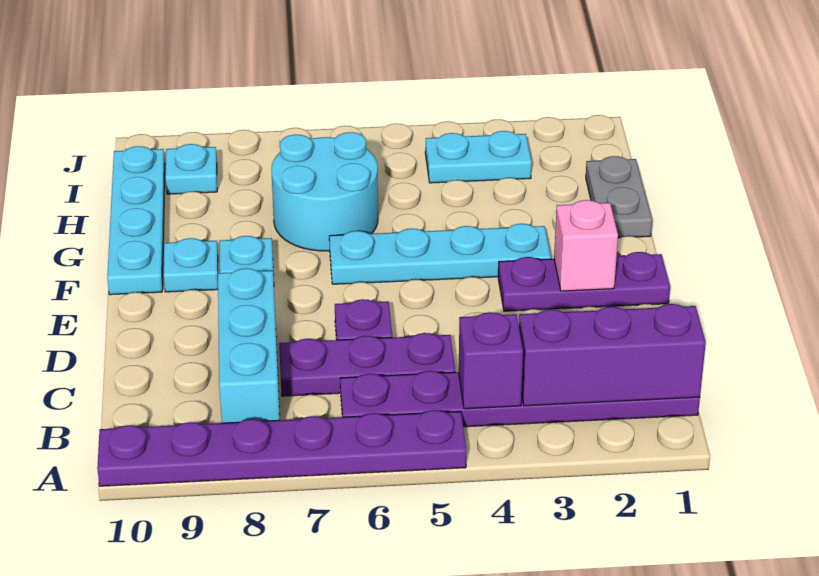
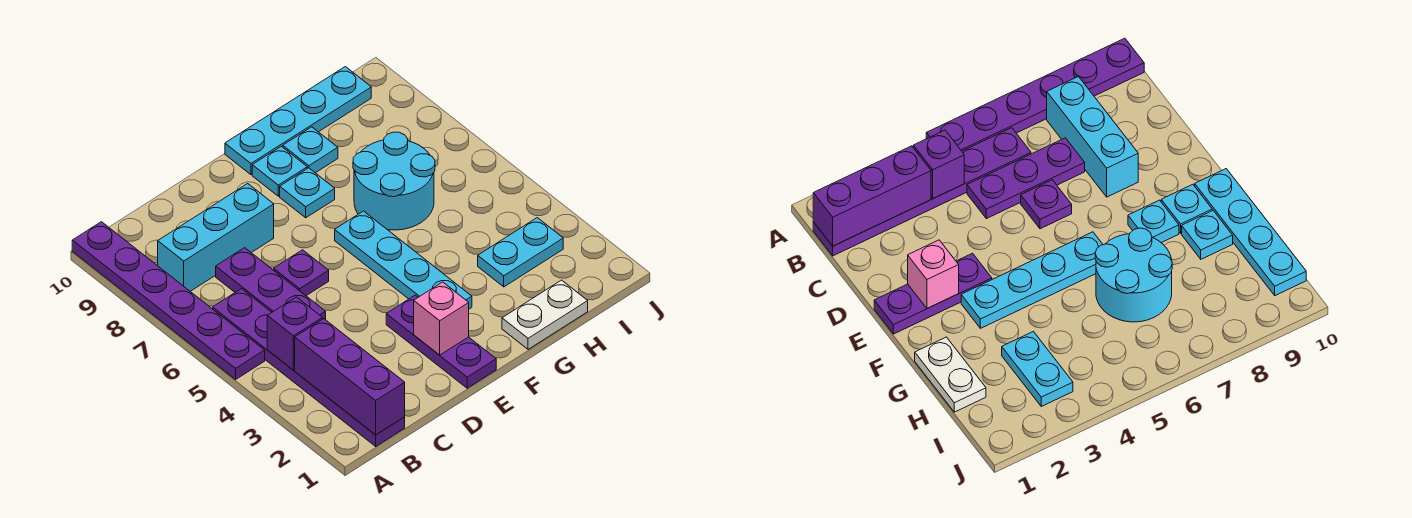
grey plate G1:H1 level 1 -> white plate G1:H1 level 1
cyan plate I3:I4 level 1 -> cyan plate H3:I3 level 1
cyan plate I9 level 1 -> cyan plate G9 level 1

